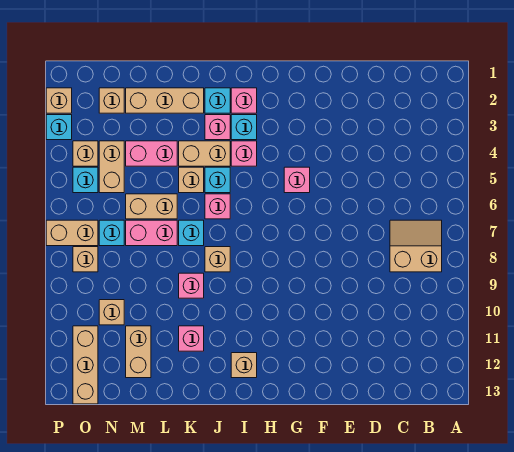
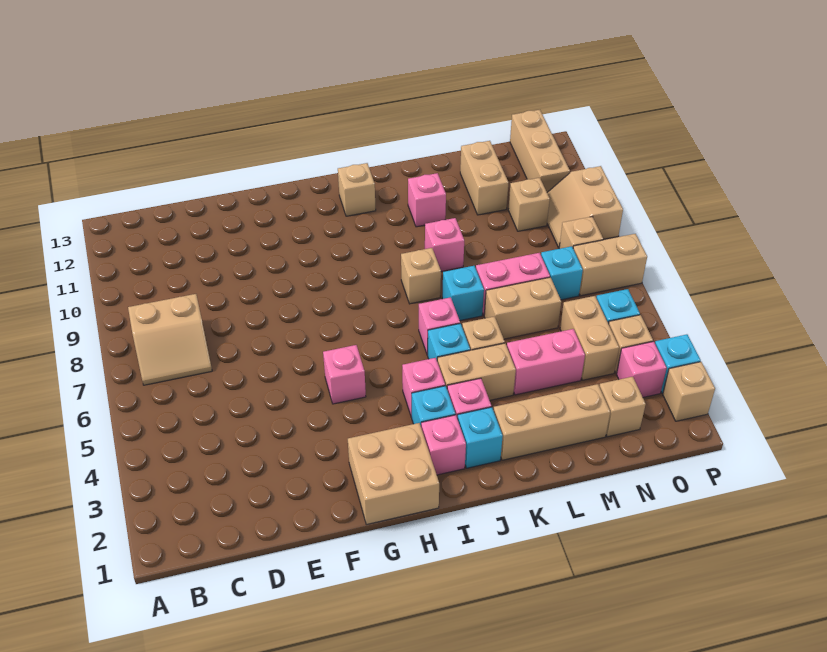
none -> tan brick G1:H2 level 1
none -> pink brick O3 level 1
none -> tan slope O9:P10 level 1 top P

